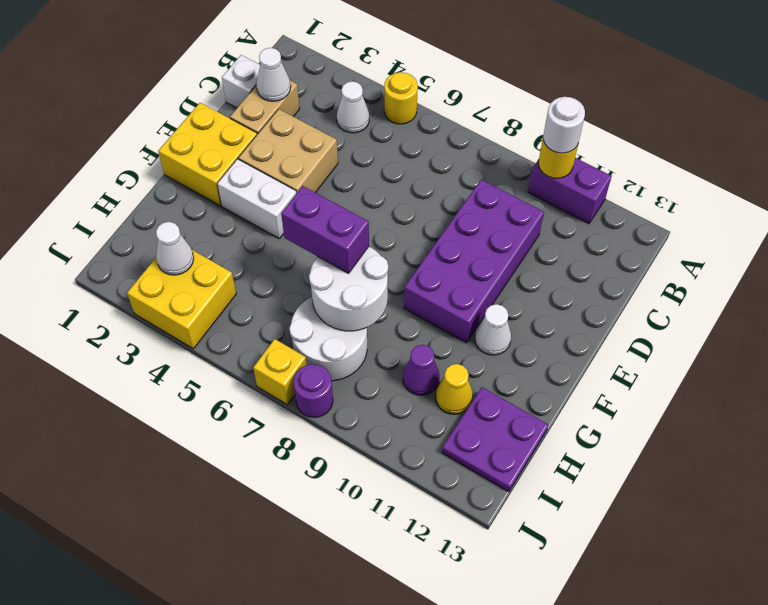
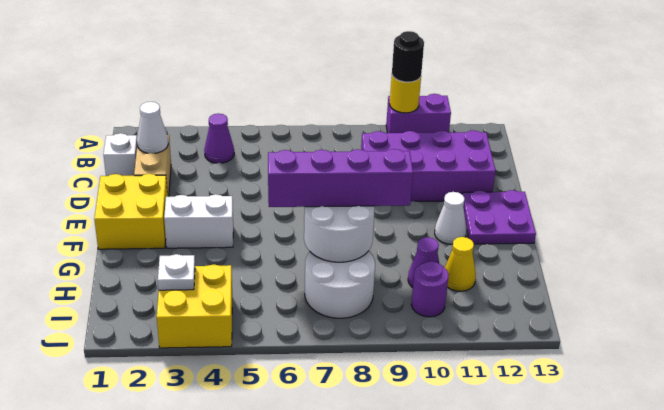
yellow round brick A5 level 1 -> none
white round brick A10 level 3 -> black round brick A10 level 3
white cone B4 level 1 -> purple cone B4 level 1
purple brick C9:F10 level 1 -> purple brick C9:D12 level 1
tan brick D3:E4 level 1 -> none
purple brick G6:G7 level 3 -> purple brick G6:G9 level 3
purple plate H12:I13 level 1 -> purple plate E12:F13 level 1
white cone I3 level 2 -> white plate I3 level 2
yellow brick J7 level 1 -> none
purple round brick J8 level 1 -> purple round brick I10 level 1

